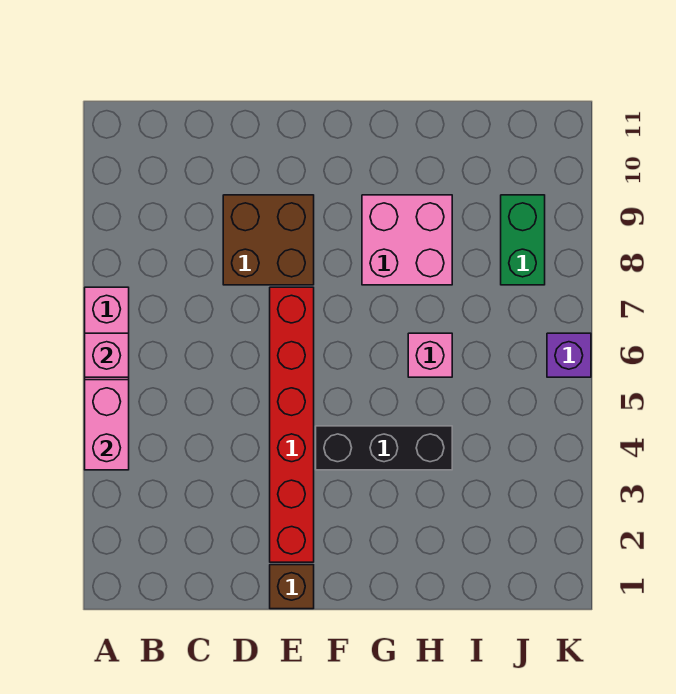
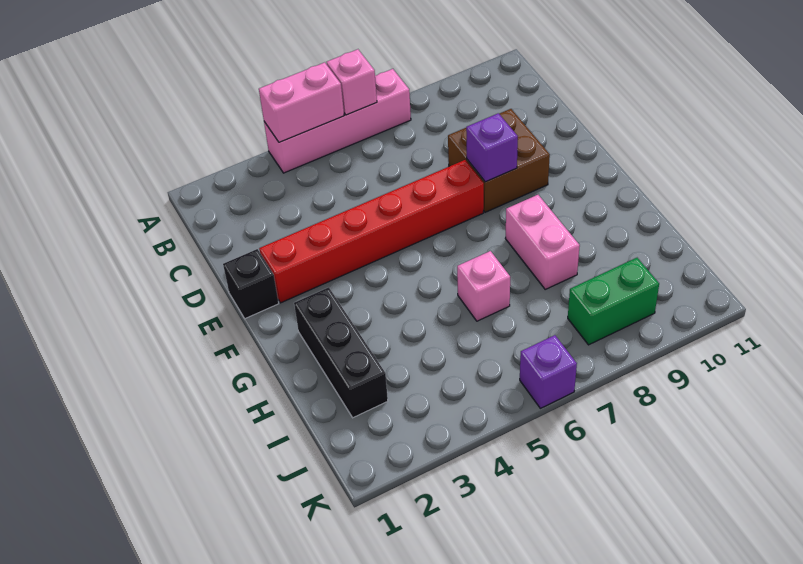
brown brick E1 level 1 -> black brick E1 level 1
none -> purple brick E8 level 2
black brick F4:H4 level 1 -> black brick G2:I2 level 1
pink brick G8:H9 level 1 -> pink brick G8:H8 level 1

